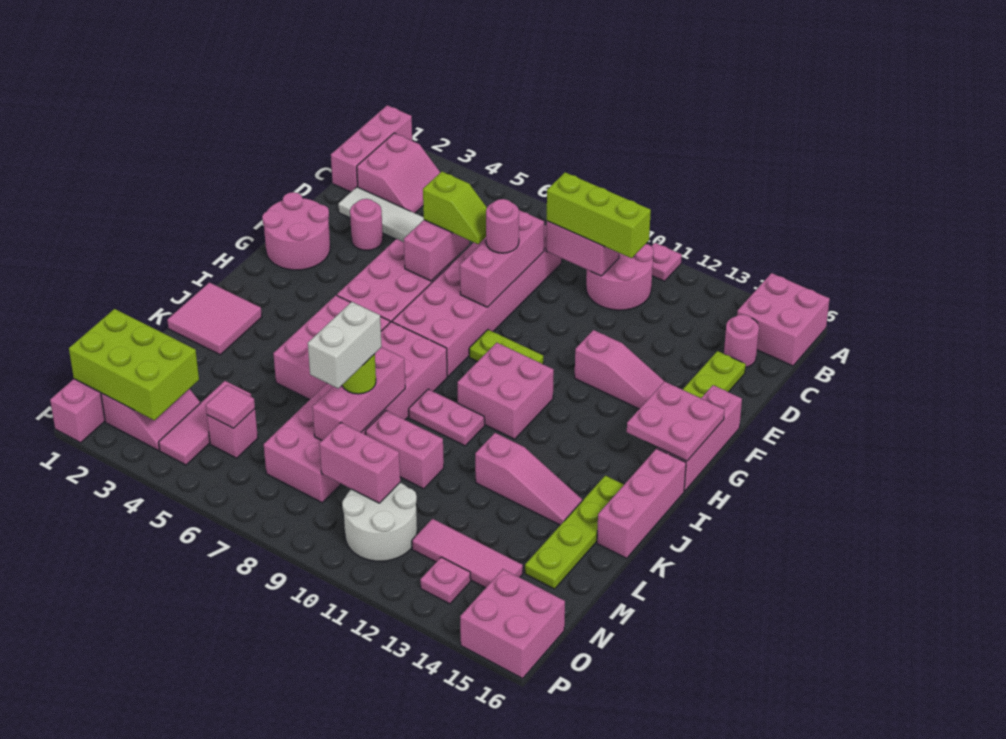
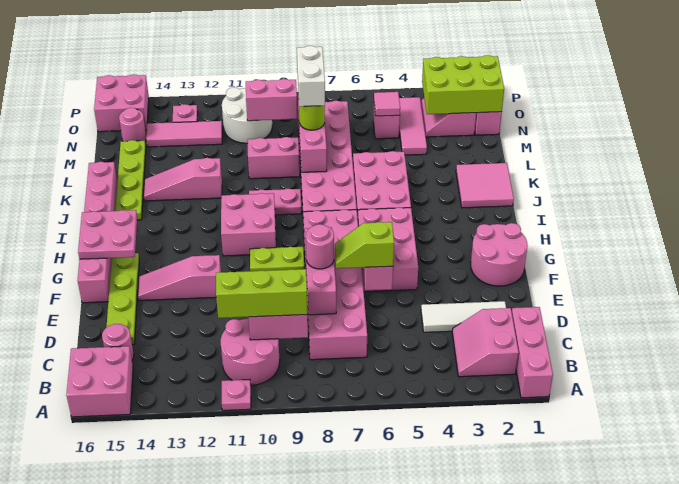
pink round brick E3 level 1 -> pink round brick N15 level 1

